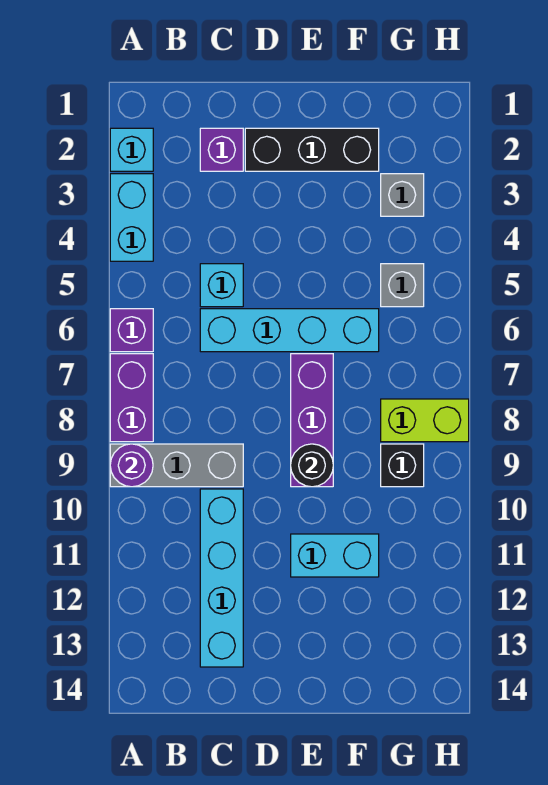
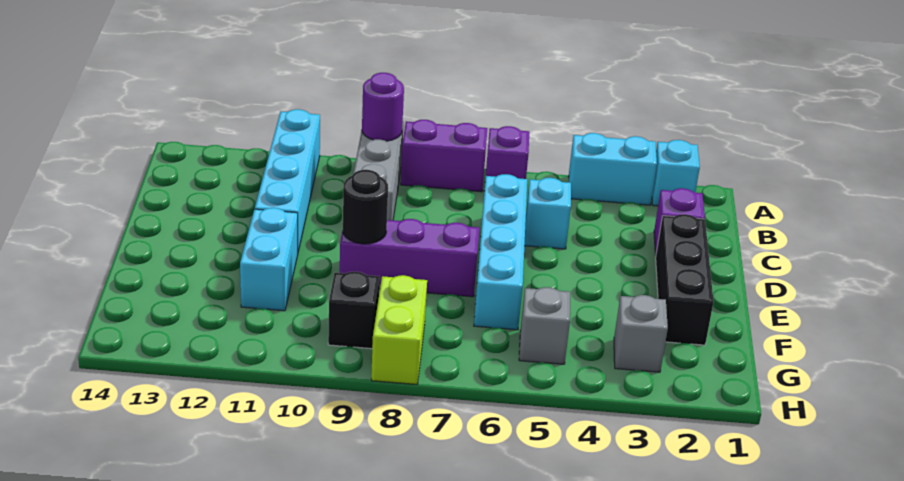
cyan brick C10:C13 level 1 -> cyan brick A11:D11 level 1

